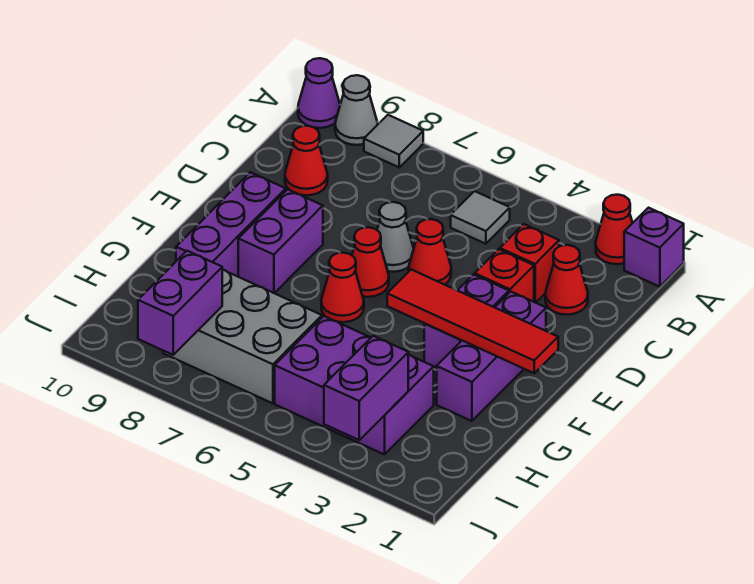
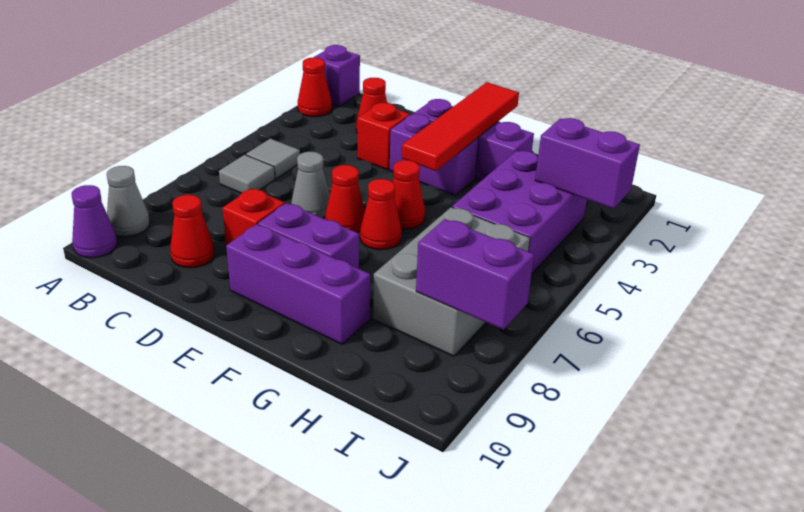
grey tile A8 level 1 -> grey tile B6 level 1
red brick C3 level 1 -> red brick D8 level 1
red cone D5 level 1 -> red cone F5 level 1

